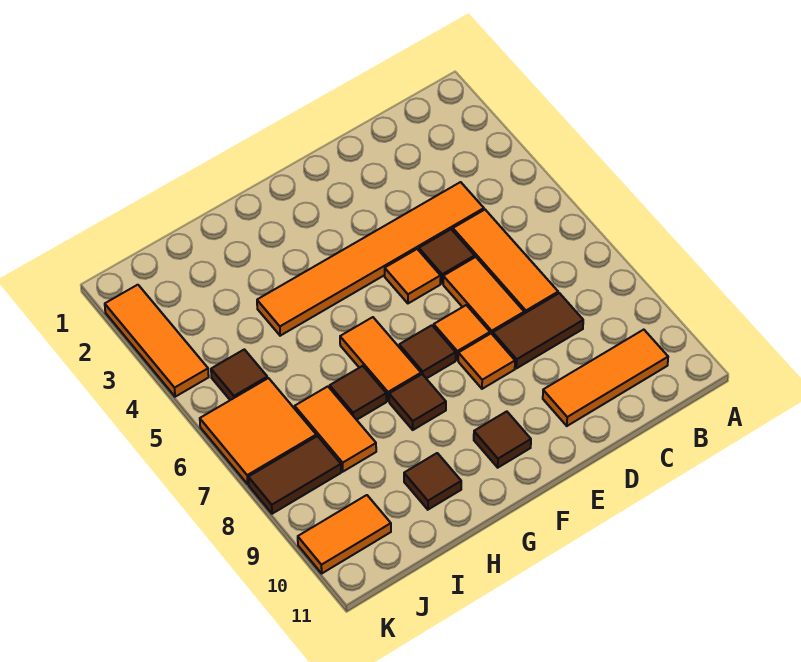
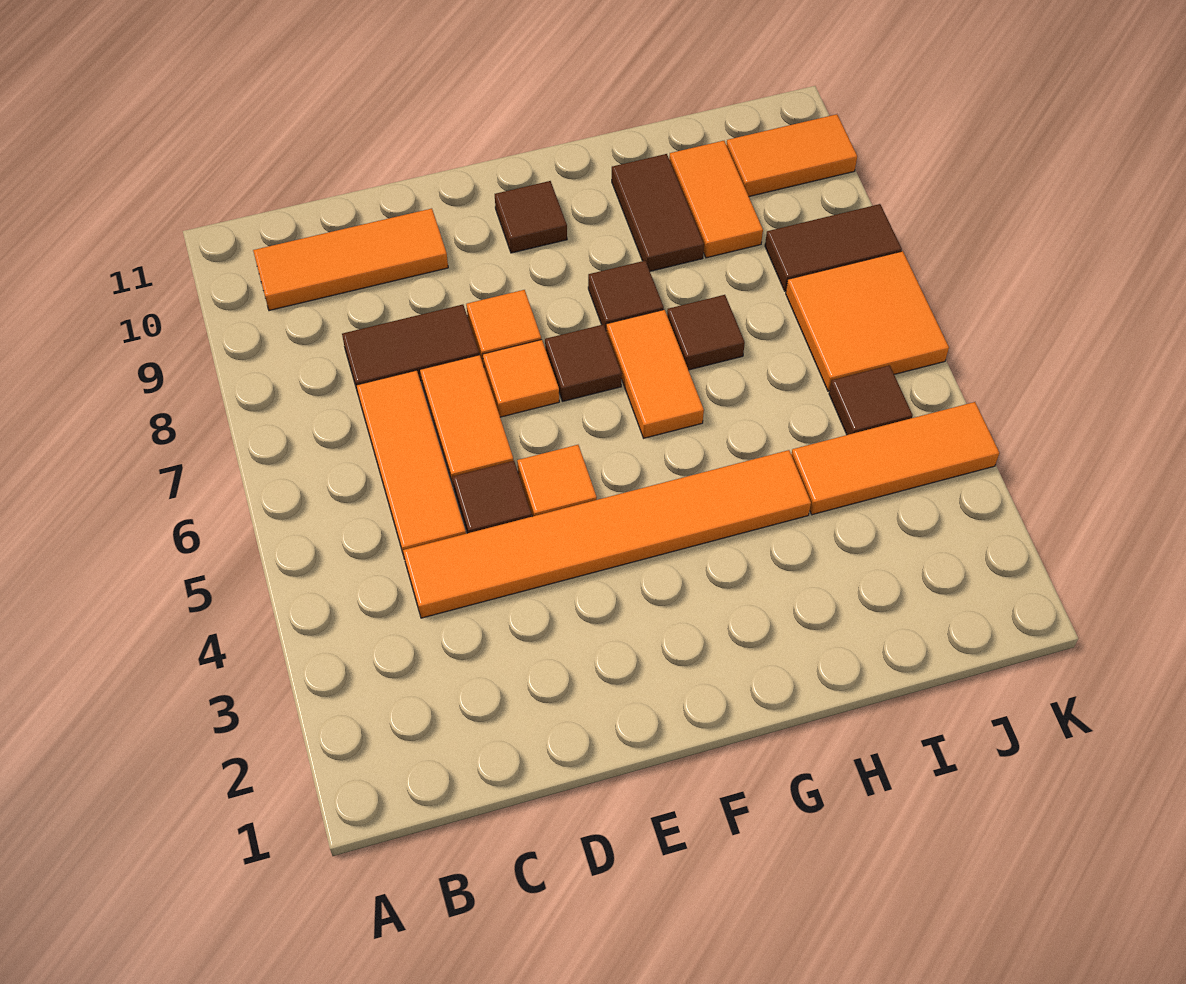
brown tile H10 level 1 -> brown tile H9:H10 level 1
orange tile I7:I8 level 1 -> orange tile I9:I10 level 1
orange tile K2:K4 level 1 -> orange tile I4:K4 level 1

